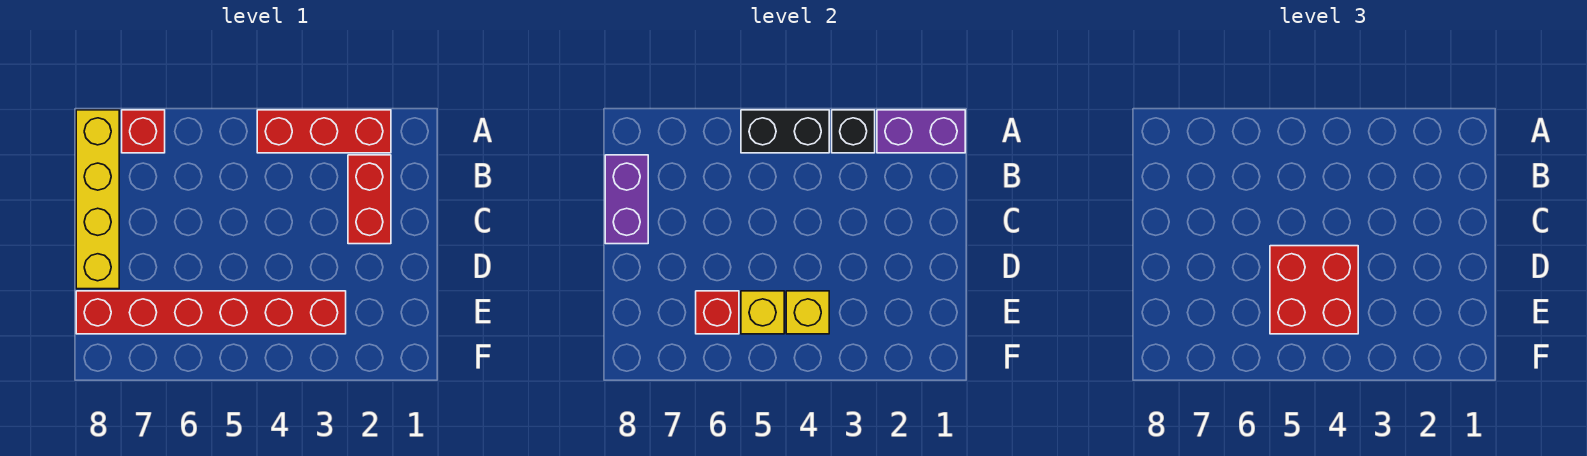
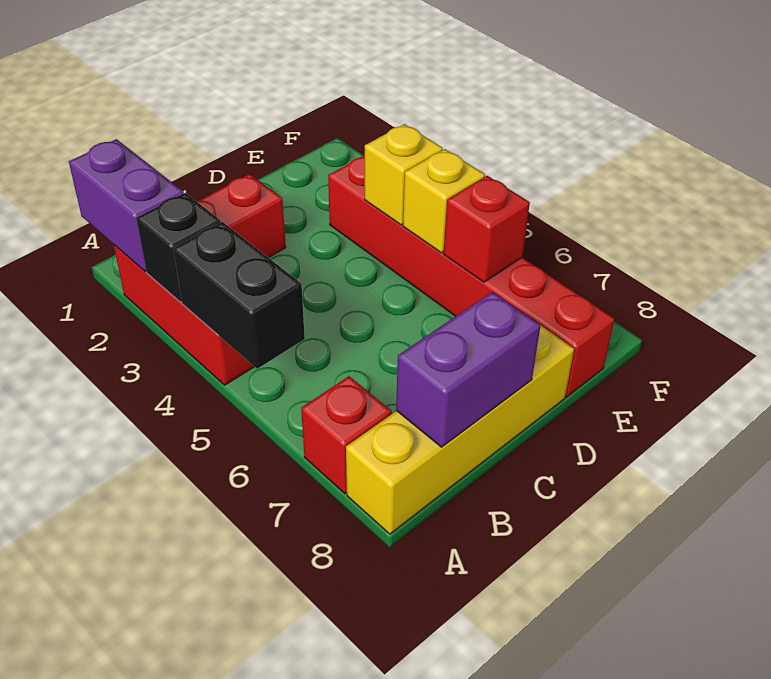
red brick D4:E5 level 3 -> none

